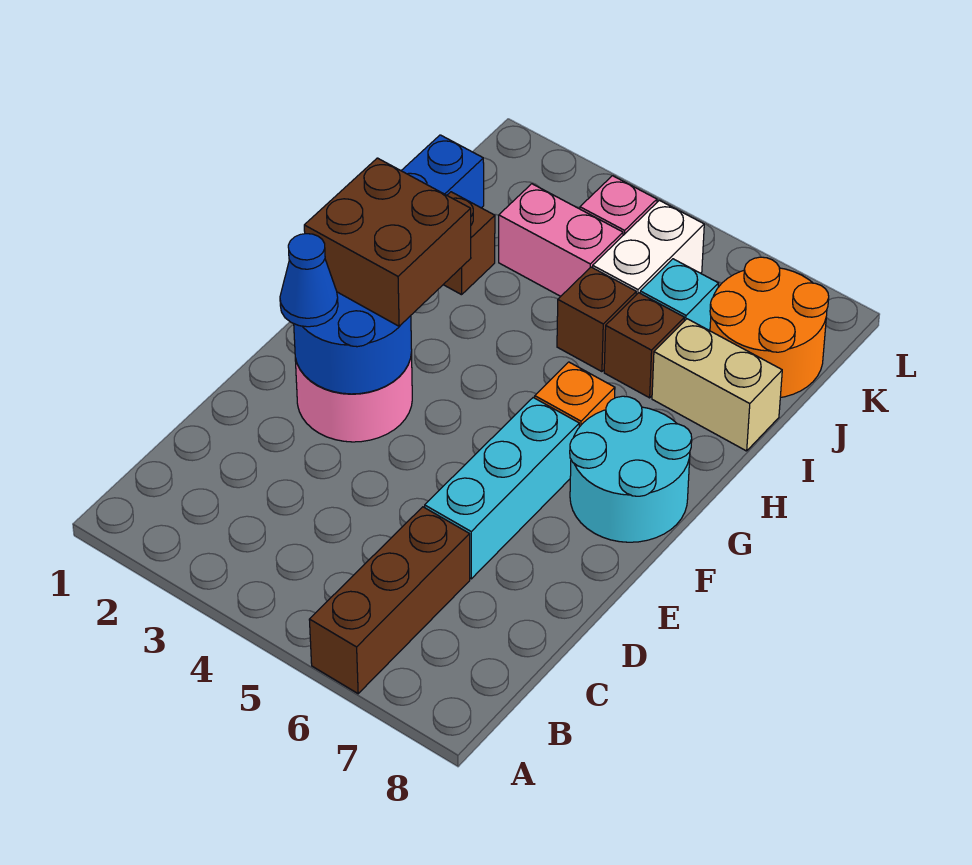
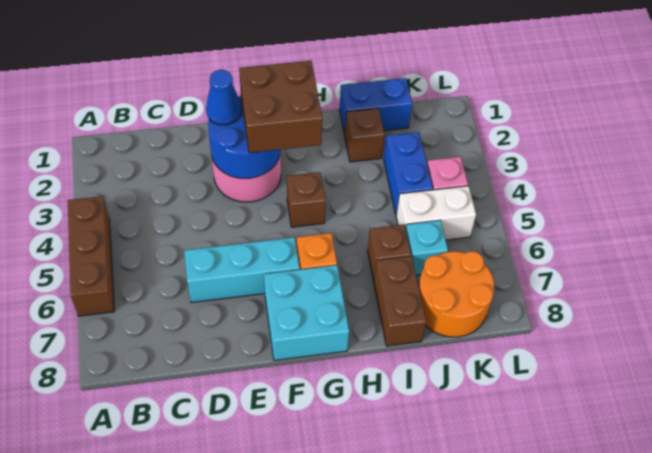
brown brick A6:C6 level 1 -> brown brick A4:A6 level 1
cyan round brick F7:G8 level 1 -> cyan brick F7:G8 level 1
brown brick I5 level 1 -> brown brick G4 level 1
tan brick I7:I8 level 1 -> brown brick I7:I8 level 1
pink brick J3:J4 level 1 -> blue brick J3:J4 level 1

